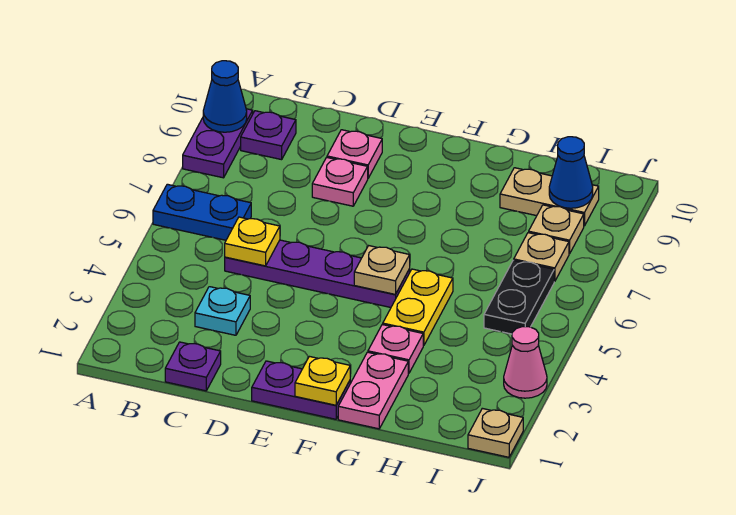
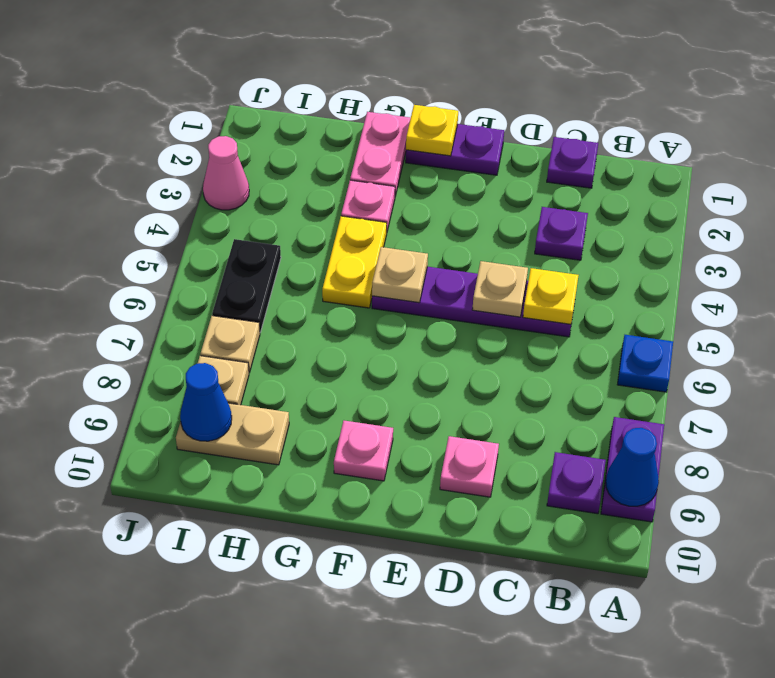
blue plate A6:B6 level 1 -> blue plate A6 level 1
cyan plate C3 level 1 -> purple plate C3 level 1
pink plate D8 level 1 -> pink plate F9 level 1
tan plate J1 level 1 -> tan plate D5 level 2

